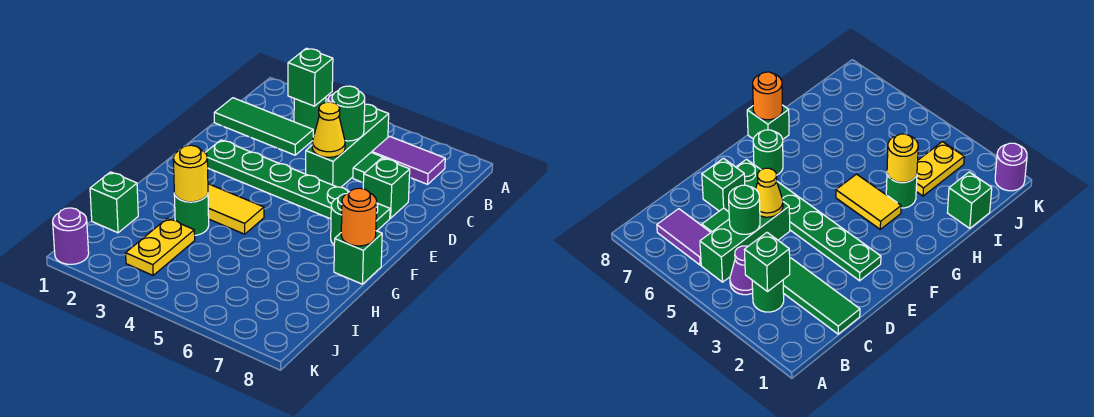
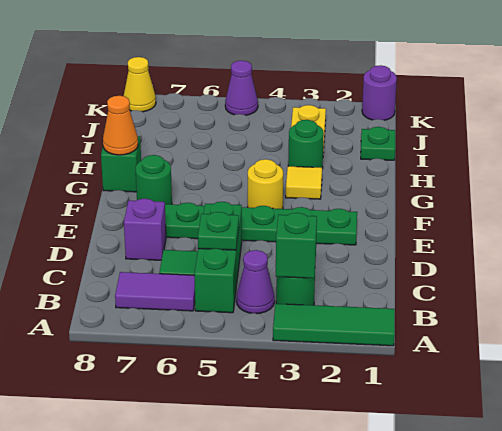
green tile C1:C3 level 1 -> green tile A1:A3 level 1
green round brick C5 level 2 -> green plate C5 level 2
yellow cone D5 level 2 -> yellow cone K8 level 1
green brick D7 level 1 -> purple brick D7 level 1
yellow tile G3:G4 level 1 -> yellow tile G3 level 1
orange round brick G8 level 2 -> orange cone G8 level 2
yellow round brick H3 level 2 -> yellow round brick F4 level 1
green brick I1 level 1 -> green plate I1 level 1
none -> purple cone K5 level 1

